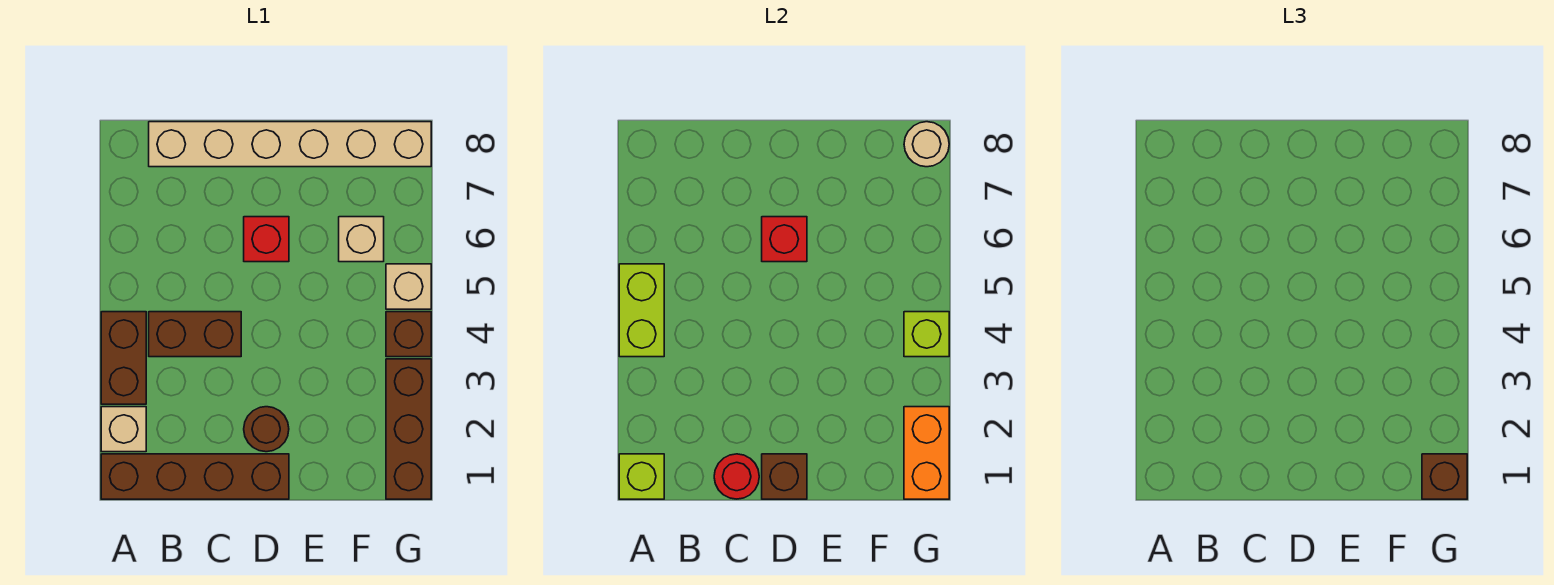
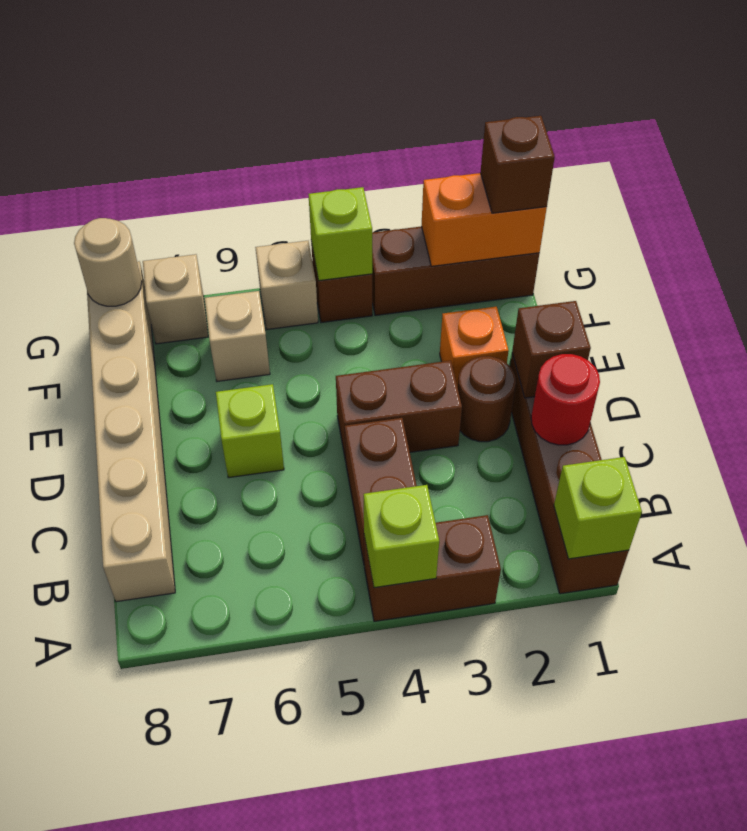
tan brick A2 level 1 -> tan brick G7 level 1
lime brick A4:A5 level 2 -> lime brick A4 level 2
none -> brown brick D3:D4 level 1
red brick D6 level 1 -> lime brick D6 level 1
red brick D6 level 2 -> none
none -> orange brick E2 level 1

